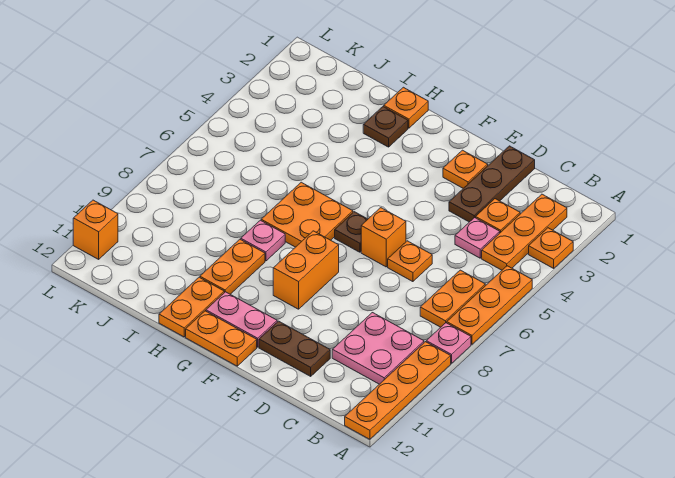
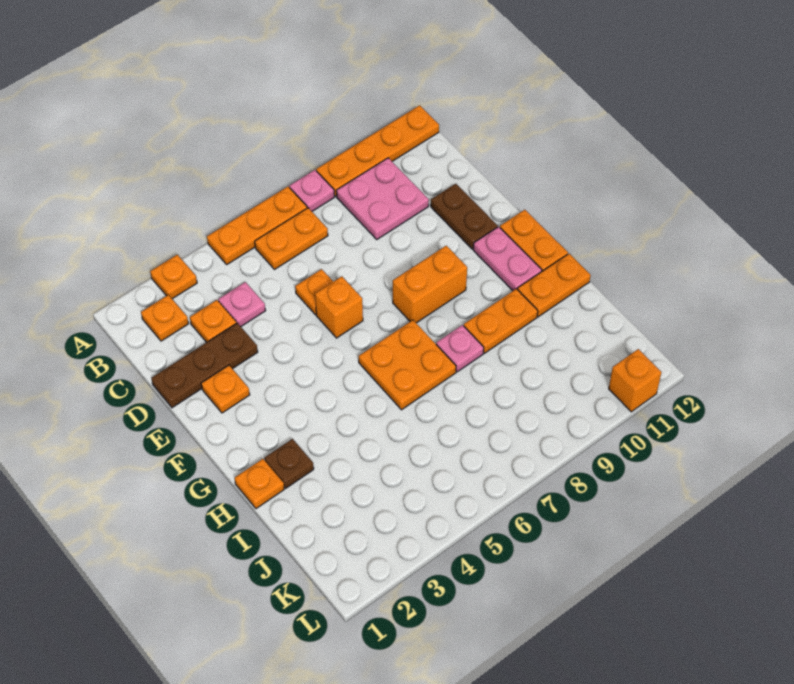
orange plate B2:B4 level 1 -> orange plate B2 level 1
brown plate F6 level 1 -> none

